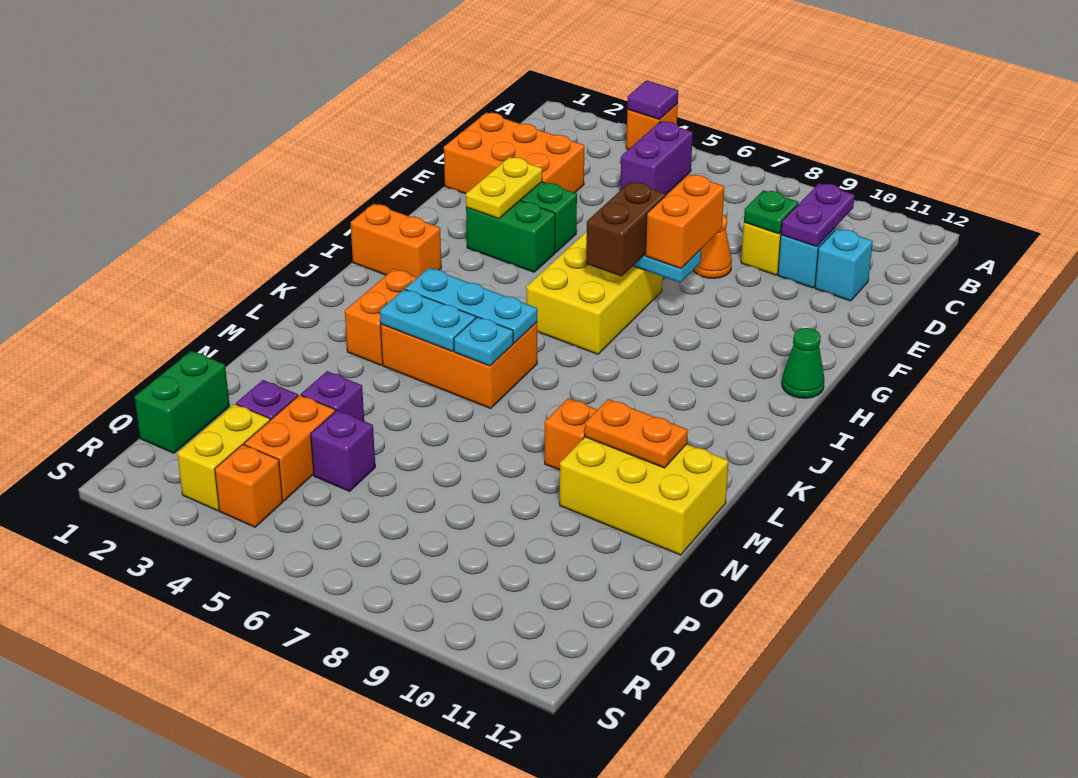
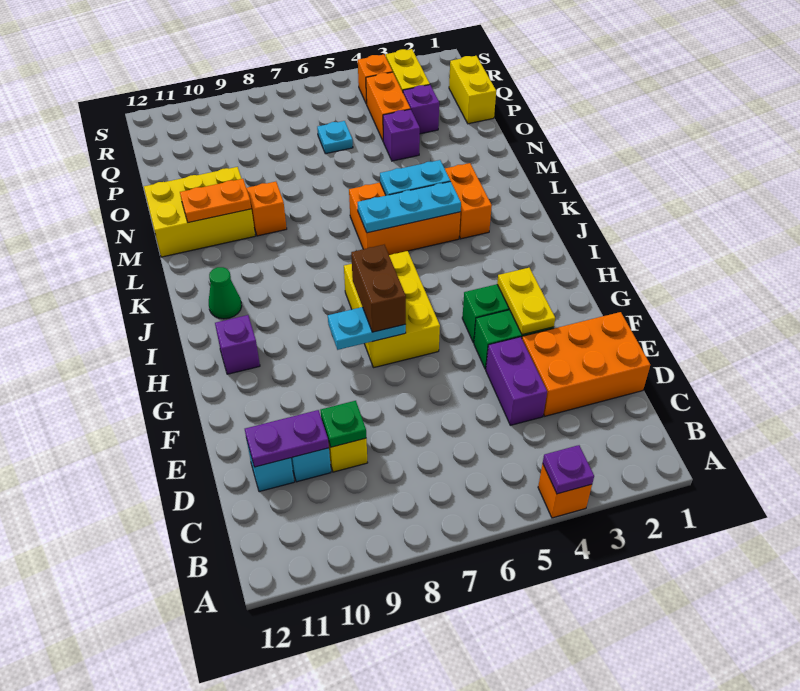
purple tile A4 level 2 -> purple plate A4 level 2
purple brick B5:C5 level 1 -> purple brick D4:E4 level 1
purple plate C10:D10 level 2 -> purple plate D10:D11 level 2
orange cone E8 level 1 -> none
orange brick F8:G8 level 3 -> none
green cone H12 level 1 -> green cone J11 level 1
orange brick I1:I2 level 1 -> none
cyan plate L6 level 2 -> cyan plate P6 level 1
green brick P1:Q1 level 1 -> yellow brick P1:Q1 level 1
purple brick P5 level 1 -> purple brick H11 level 1

